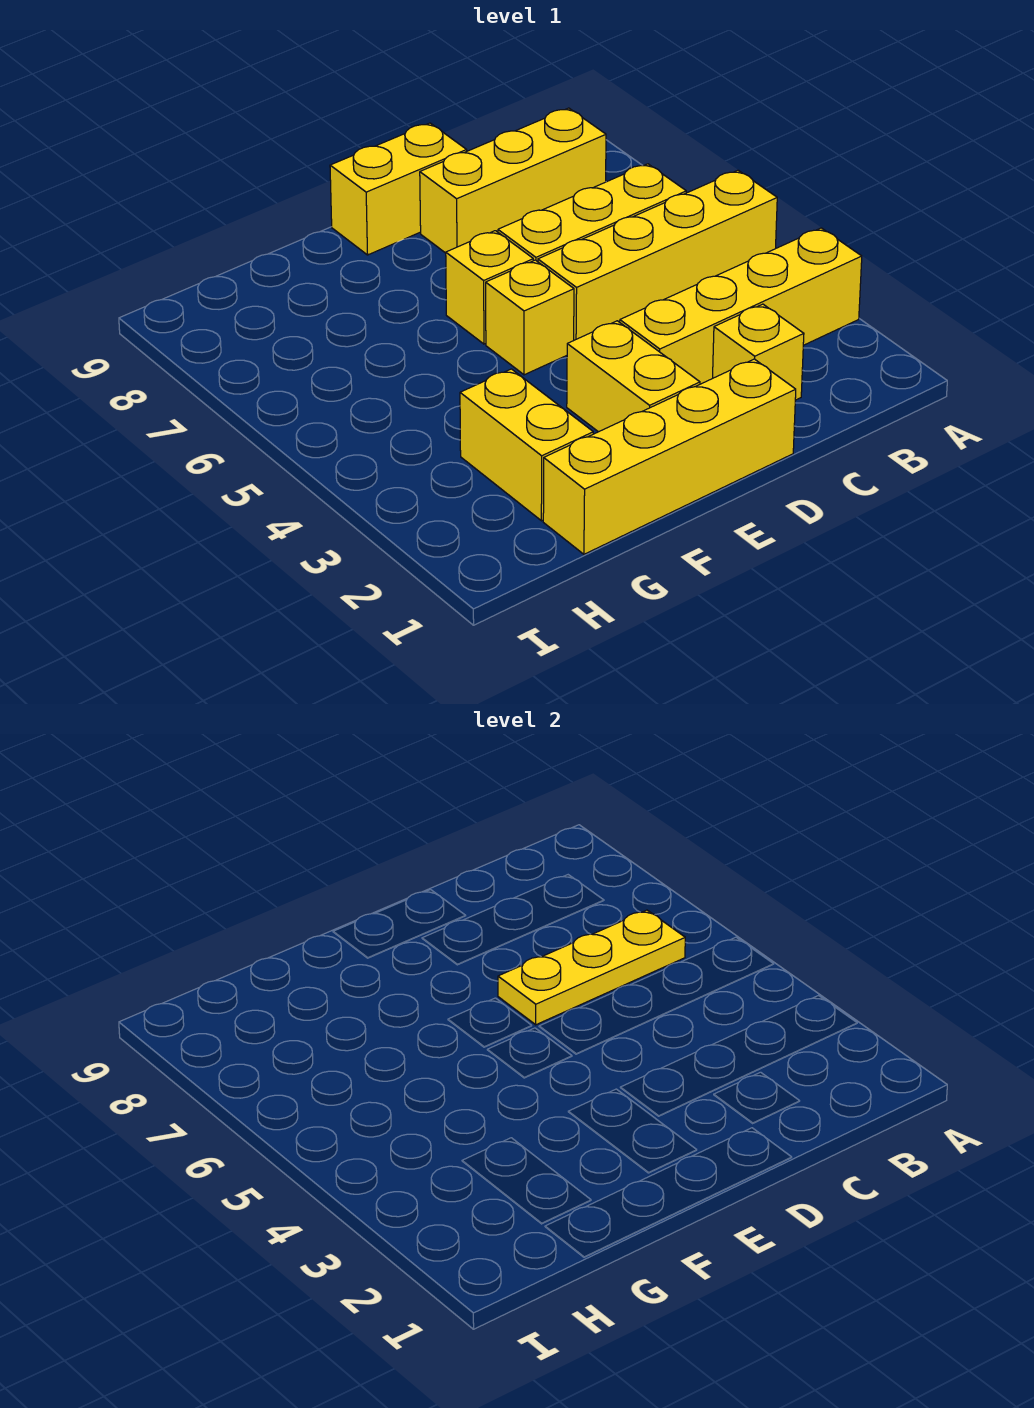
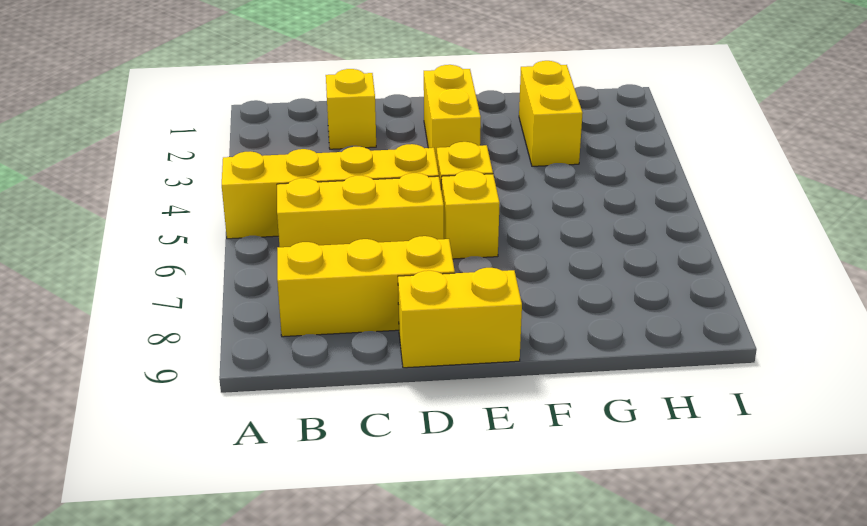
yellow brick A3:D3 level 1 -> none
yellow plate B6:D6 level 2 -> none
yellow brick D1:G1 level 1 -> none

